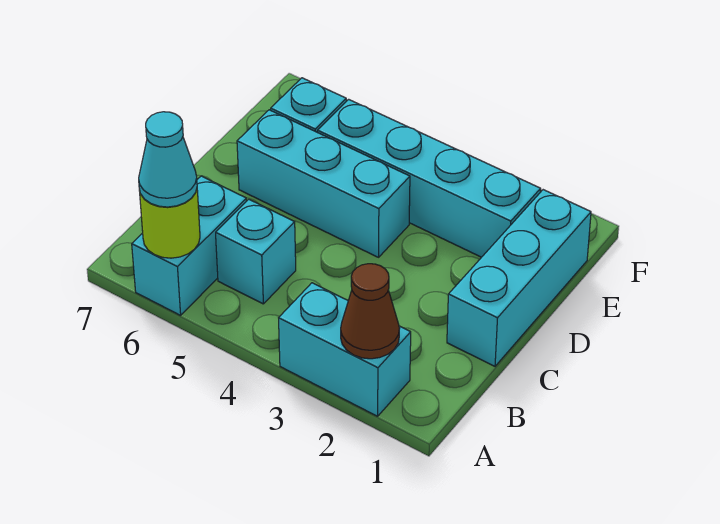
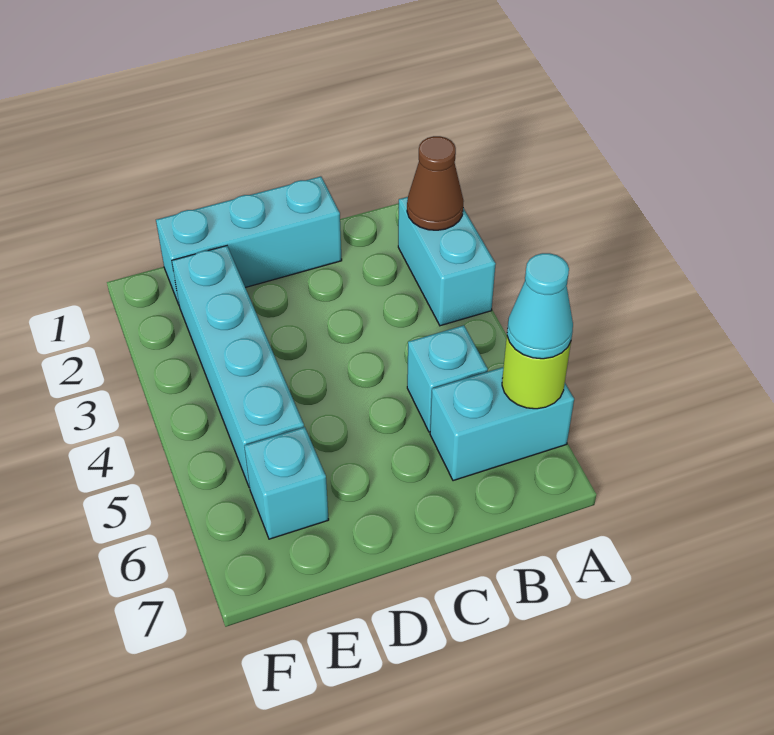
cyan brick D4:D6 level 1 -> none

